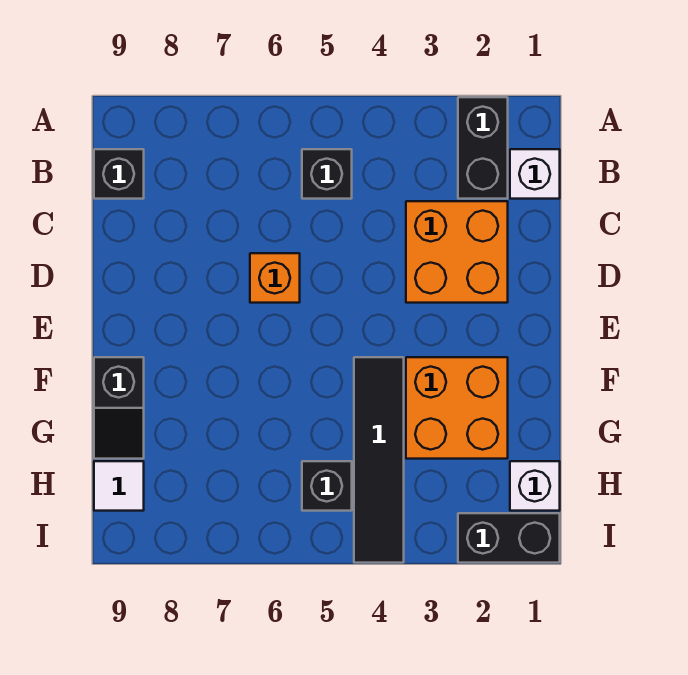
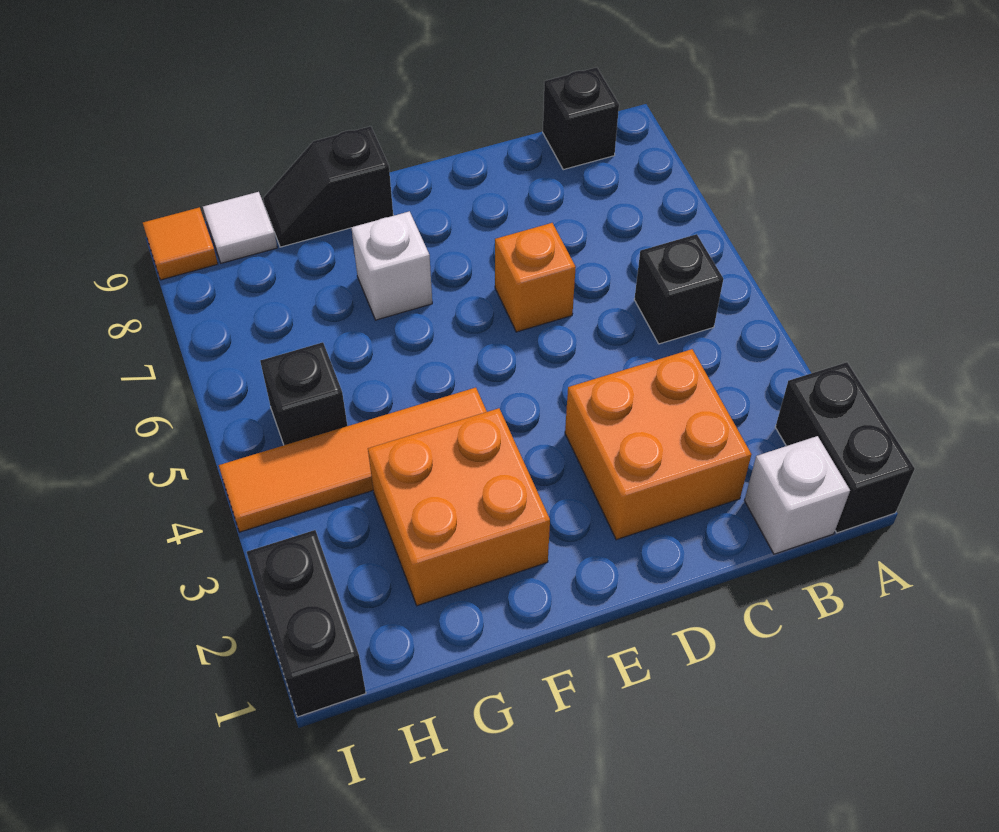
black brick A2:B2 level 1 -> black brick A1:A2 level 1
black tile F4:I4 level 1 -> orange tile F4:I4 level 1
white brick H1 level 1 -> white brick F7 level 1
none -> orange tile I9 level 1

